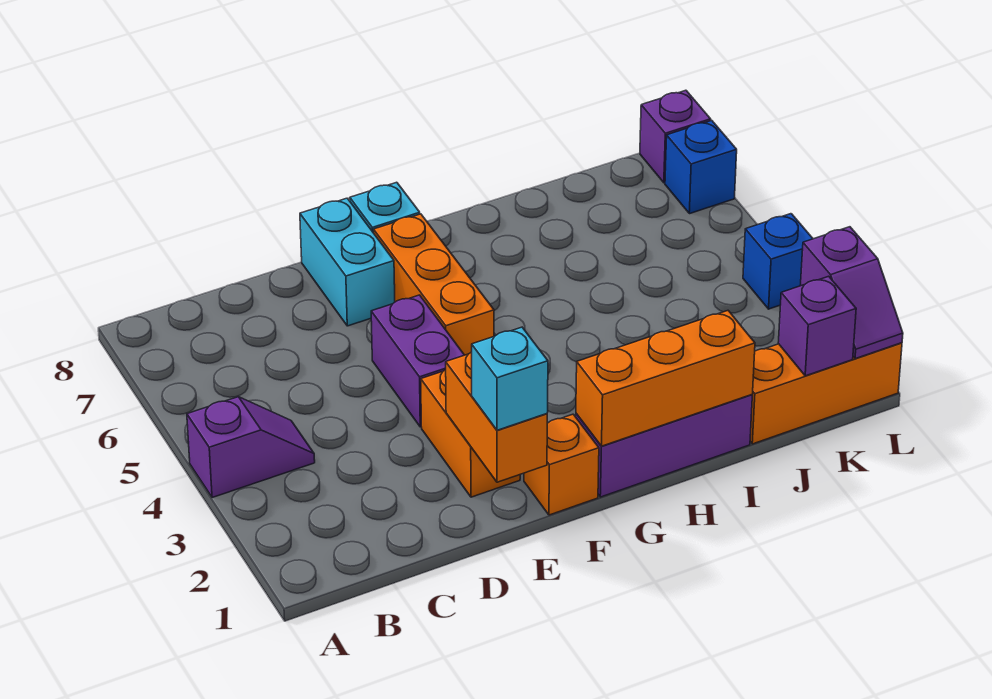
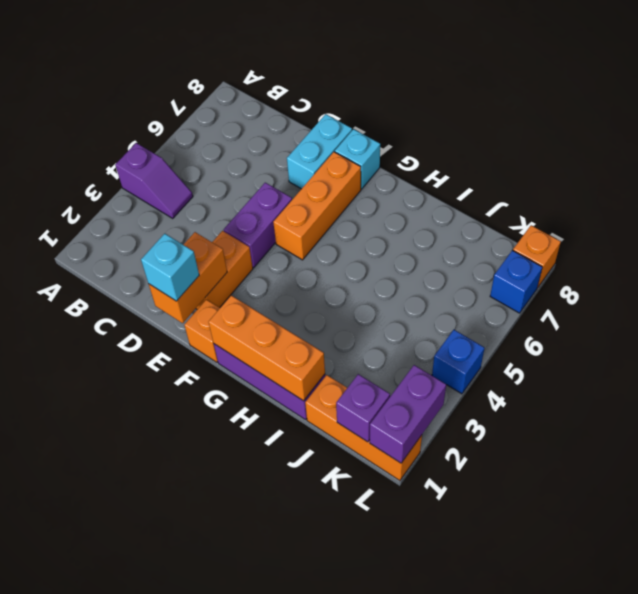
purple slope L1:L2 level 2 top 2 -> purple brick L1:L2 level 2
purple brick L8 level 1 -> orange brick L8 level 1

